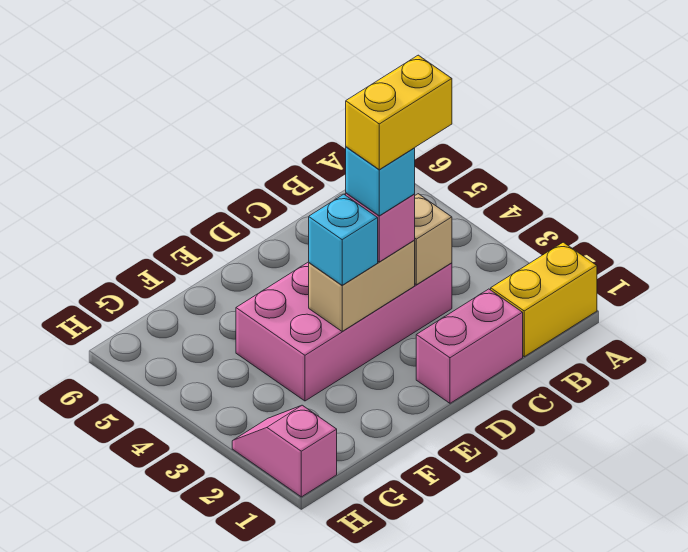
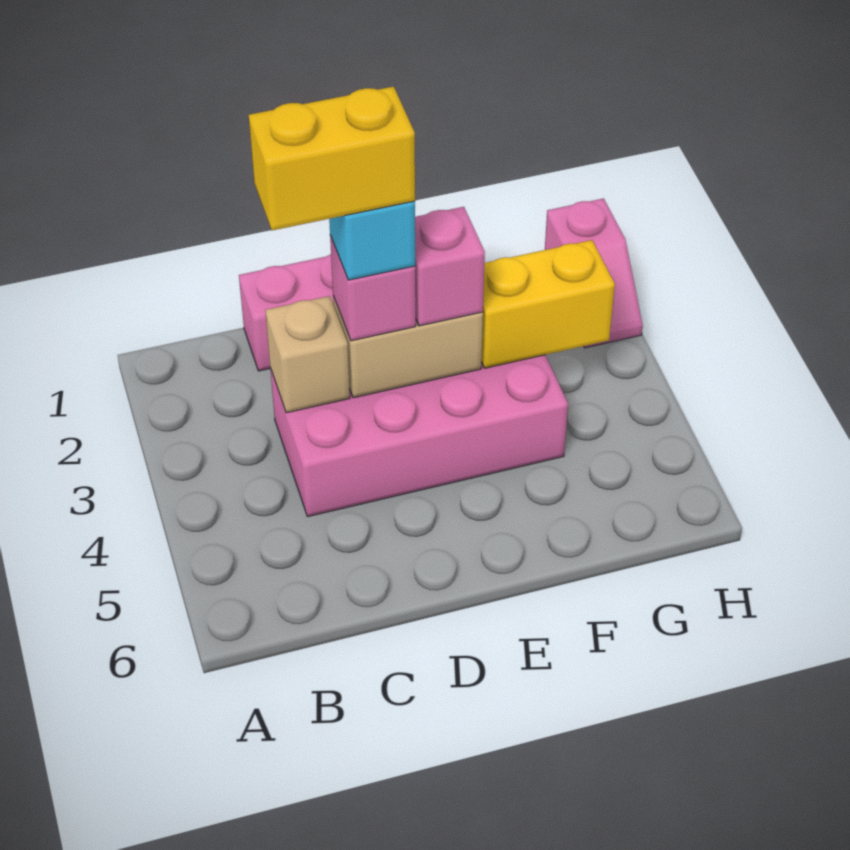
yellow brick A1:B1 level 1 -> yellow brick F3:G3 level 2
cyan brick E3 level 3 -> pink brick E3 level 3

